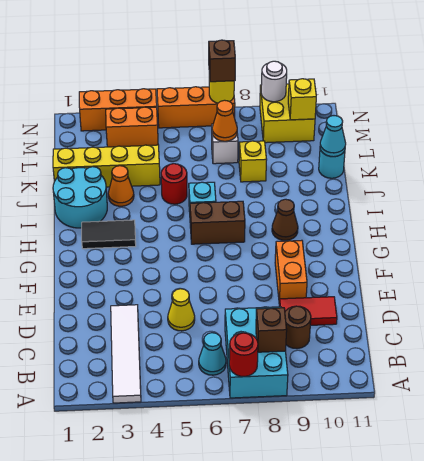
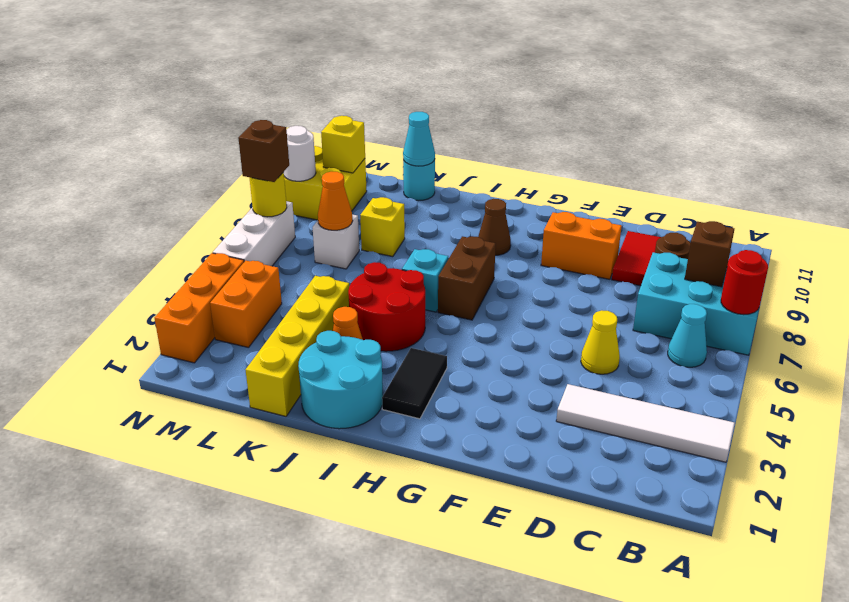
red round brick J5 level 1 -> red round brick I4:J5 level 1
orange brick N5:N7 level 1 -> white brick N5:N7 level 1

